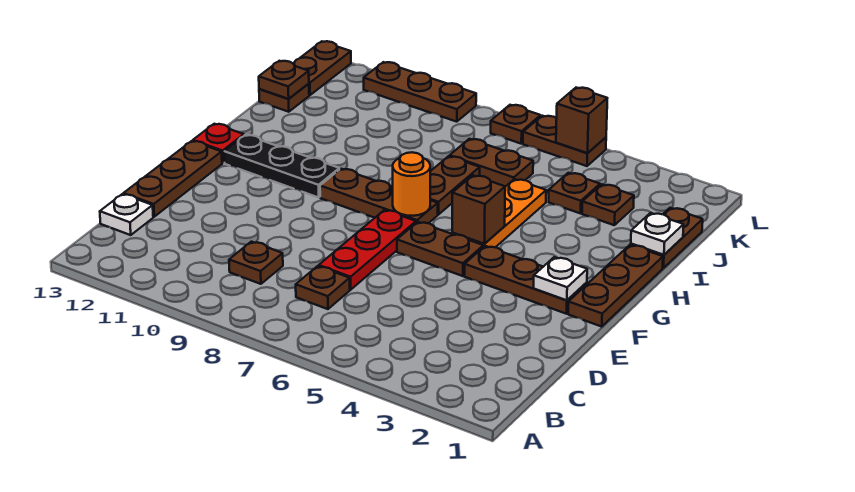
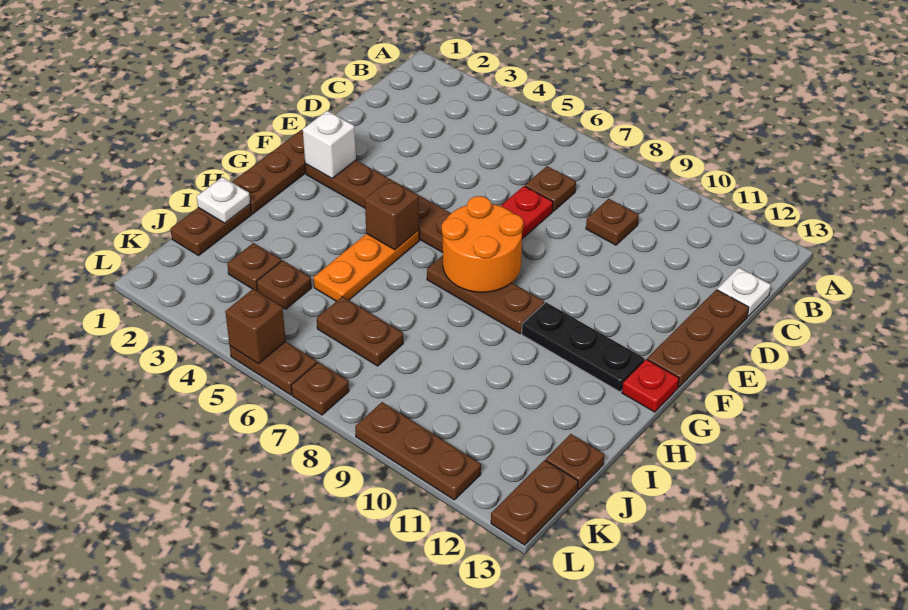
white plate F2 level 2 -> white brick F2 level 2
orange round brick G7 level 2 -> orange round brick F7:G8 level 2
brown plate H7:I7 level 1 -> none
brown plate J13 level 2 -> none

